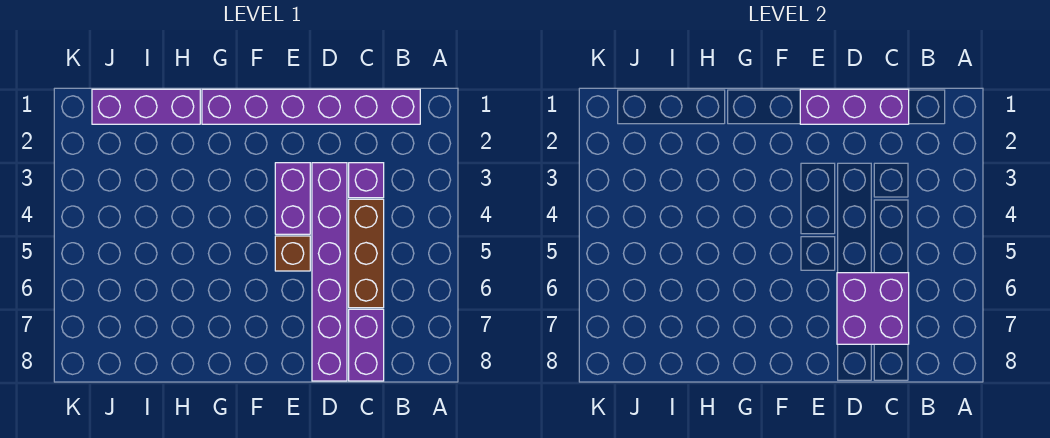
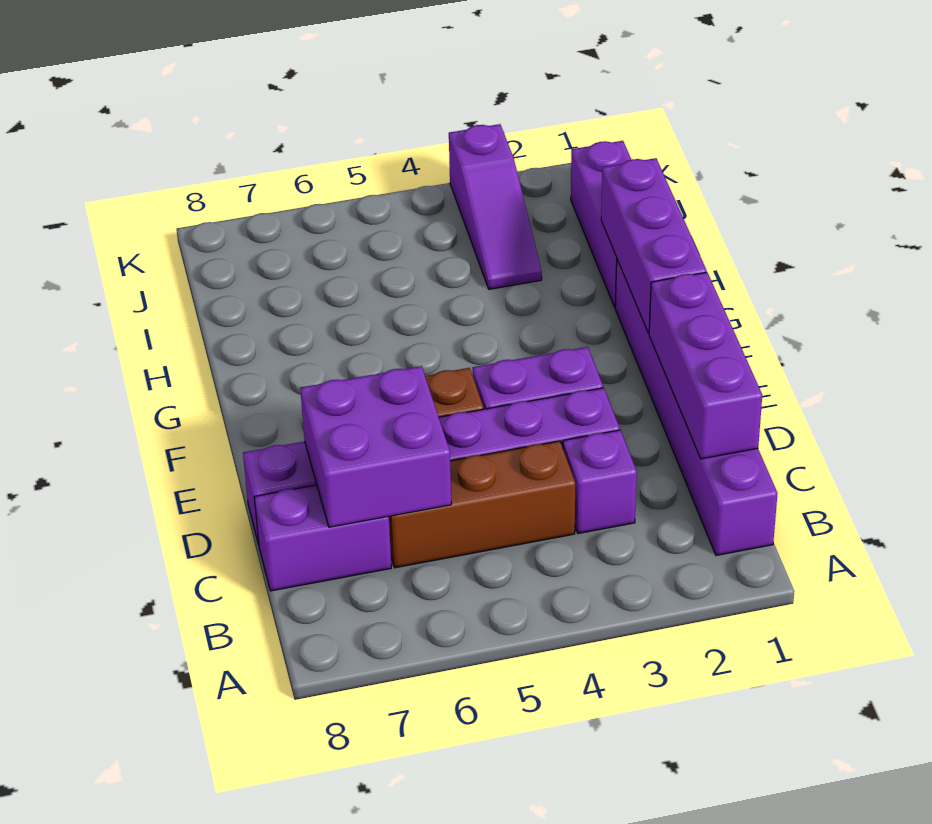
none -> purple brick F1:H1 level 2
none -> purple slope I3:K3 level 1 top K

